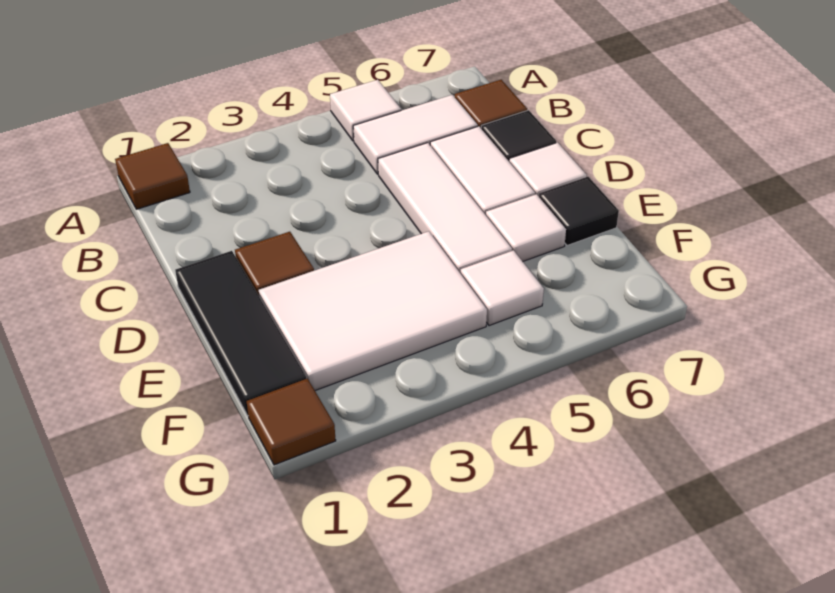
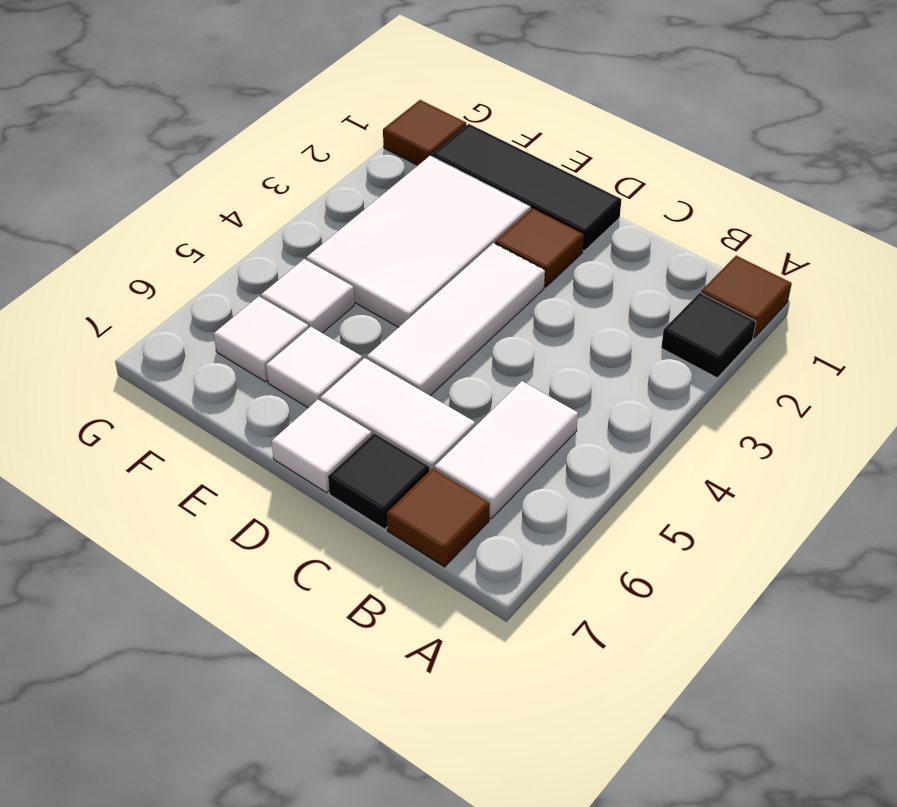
white tile A5 level 1 -> white tile F6 level 1
white tile C5:E5 level 1 -> white tile D3:D5 level 1
black tile E7 level 1 -> black tile A2 level 1

